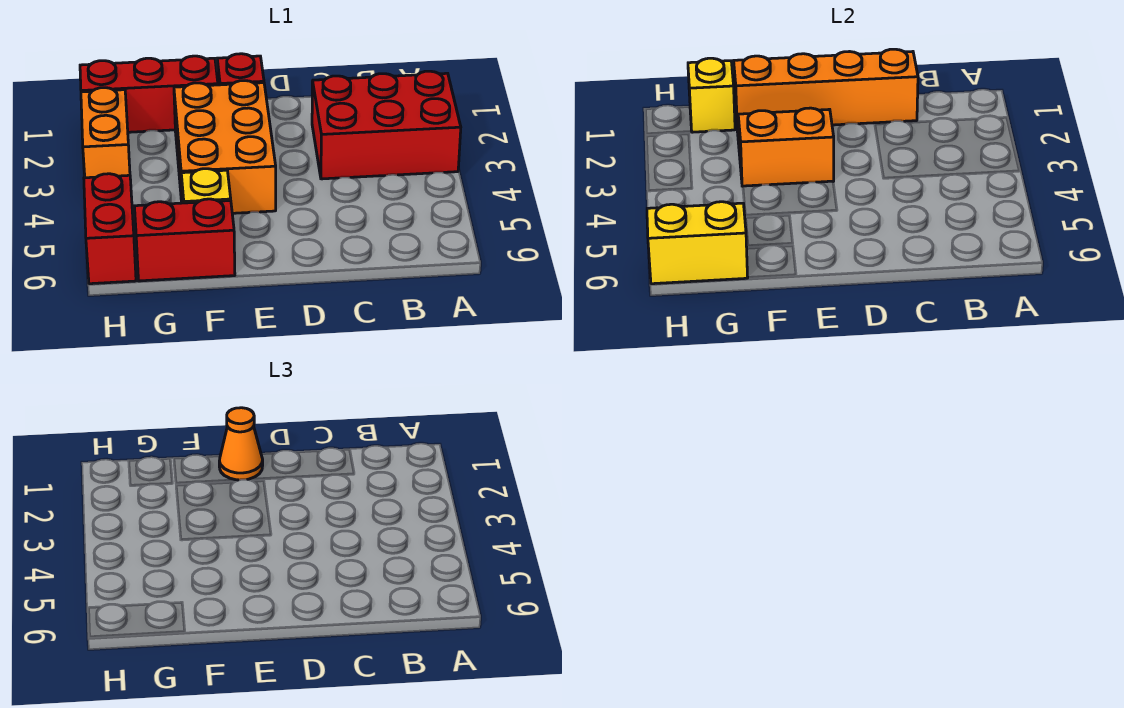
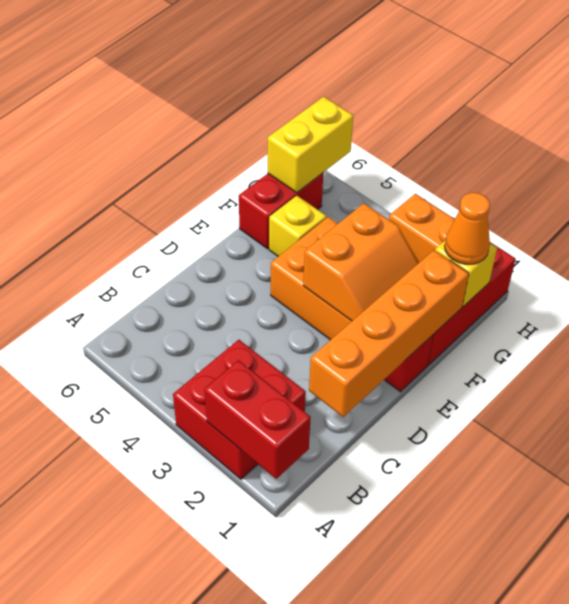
red brick A2:C3 level 1 -> red brick A2:B3 level 1
orange cone E1 level 3 -> orange cone G1 level 3
red brick H5:H6 level 1 -> red brick A1:A2 level 2

